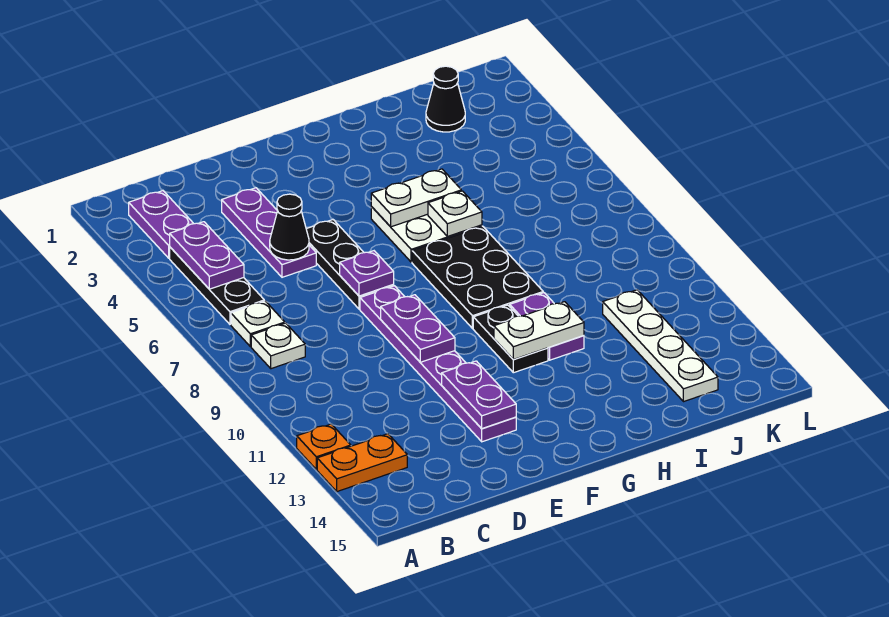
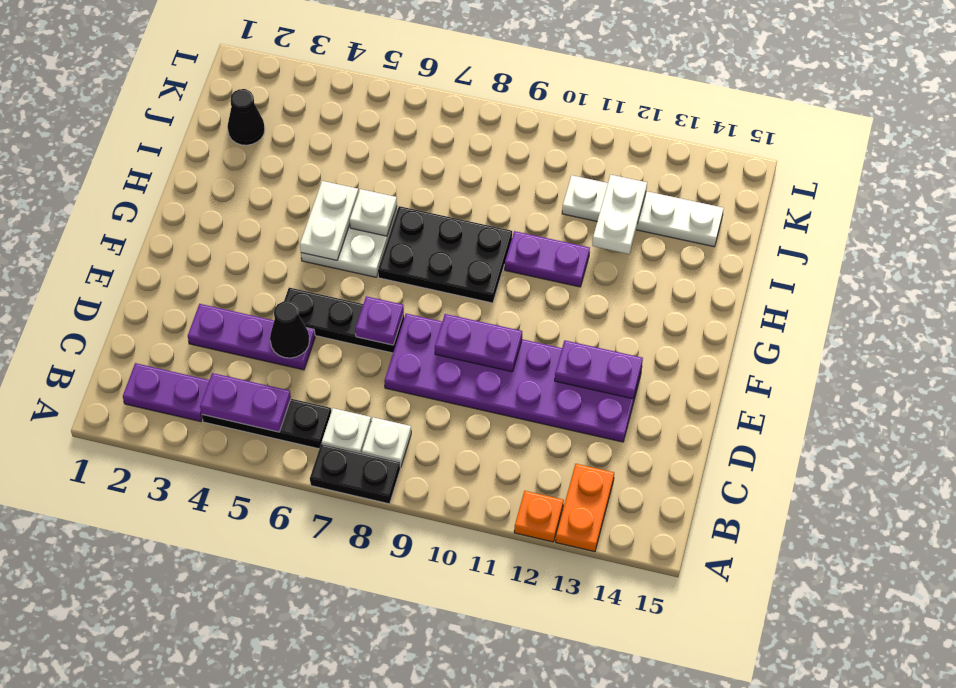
purple plate E8:E13 level 1 -> purple plate D8:E13 level 1
black plate G10:G11 level 1 -> black plate A7:A8 level 1
white plate G11:H11 level 2 -> white plate I12:J12 level 2

